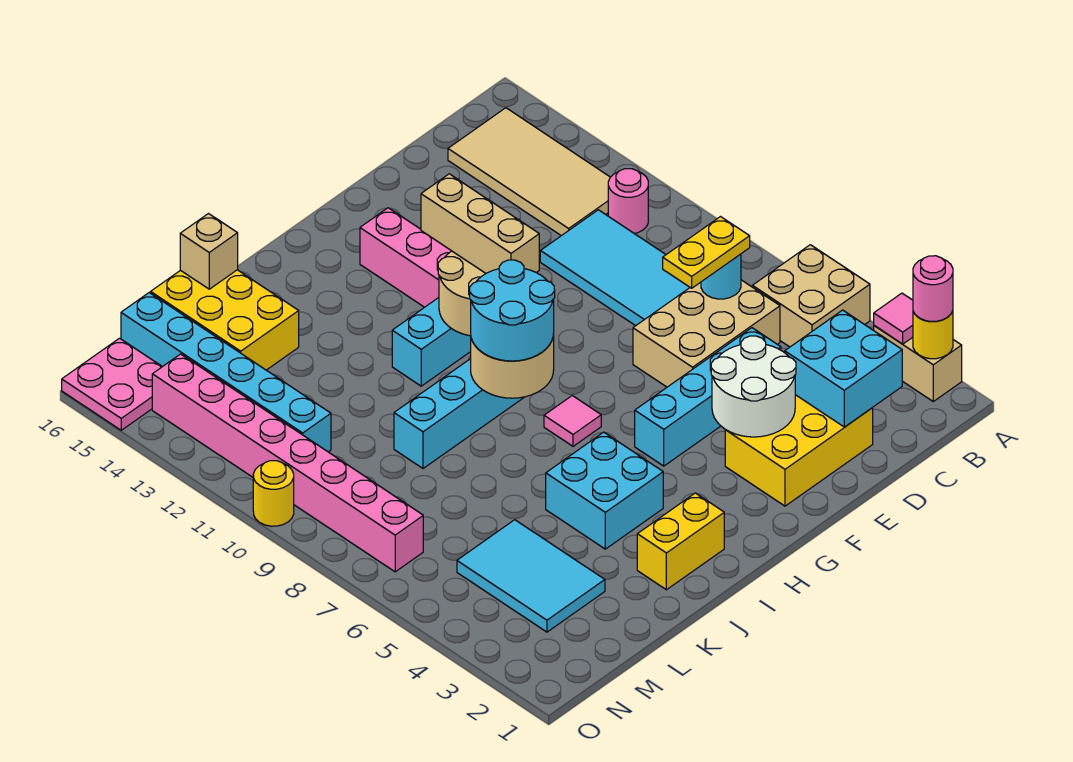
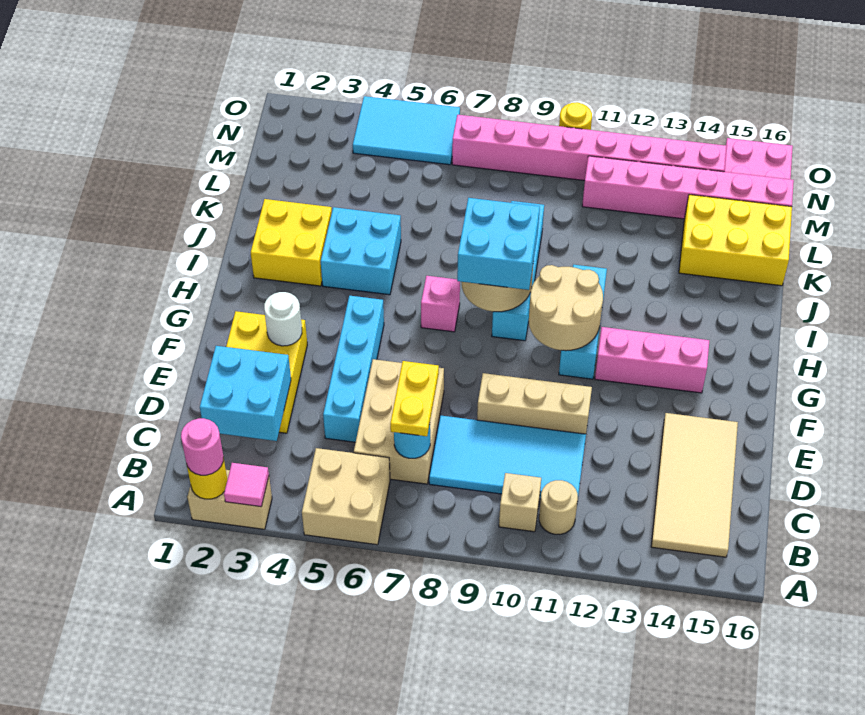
pink round brick B11 level 1 -> tan round brick B11 level 1
tan tile B12:C15 level 1 -> tan tile B14:E15 level 1
white round brick E3:F4 level 2 -> white round brick F3 level 2
tan brick G10:G12 level 3 -> tan brick E9:E11 level 1
pink tile H7 level 1 -> pink brick H7 level 1
cyan round brick H8:I9 level 3 -> cyan brick H8:I9 level 3
yellow brick I2:J2 level 1 -> yellow brick I2:J3 level 1
tan brick K16 level 2 -> tan brick B10 level 1
cyan tile L3:M5 level 1 -> cyan tile N4:O6 level 1
cyan brick M11:M16 level 1 -> pink brick M11:M16 level 1

